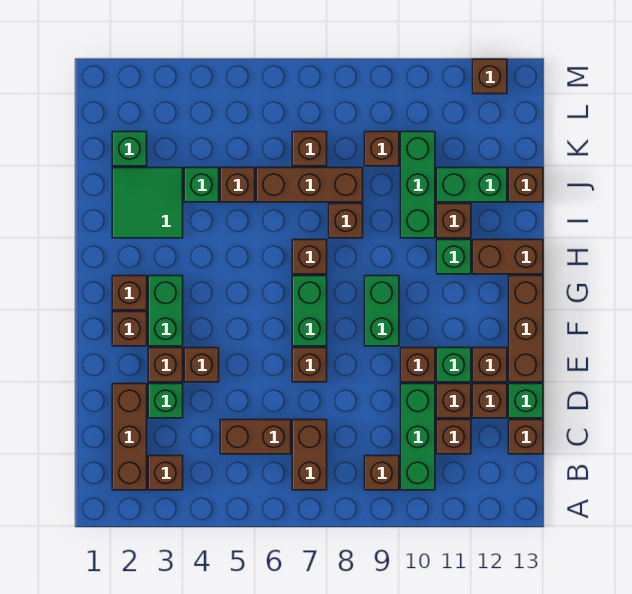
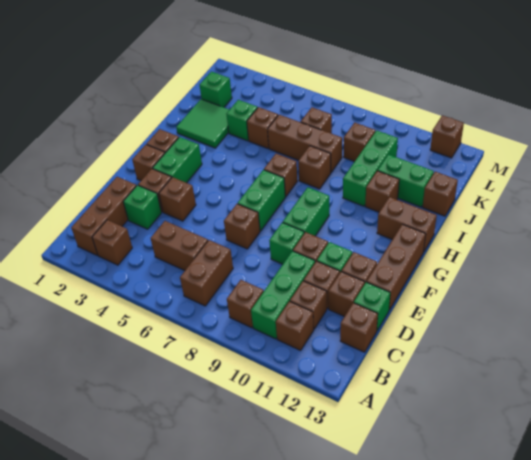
none -> brown brick B11 level 1
green brick H11 level 1 -> green brick E9 level 1

